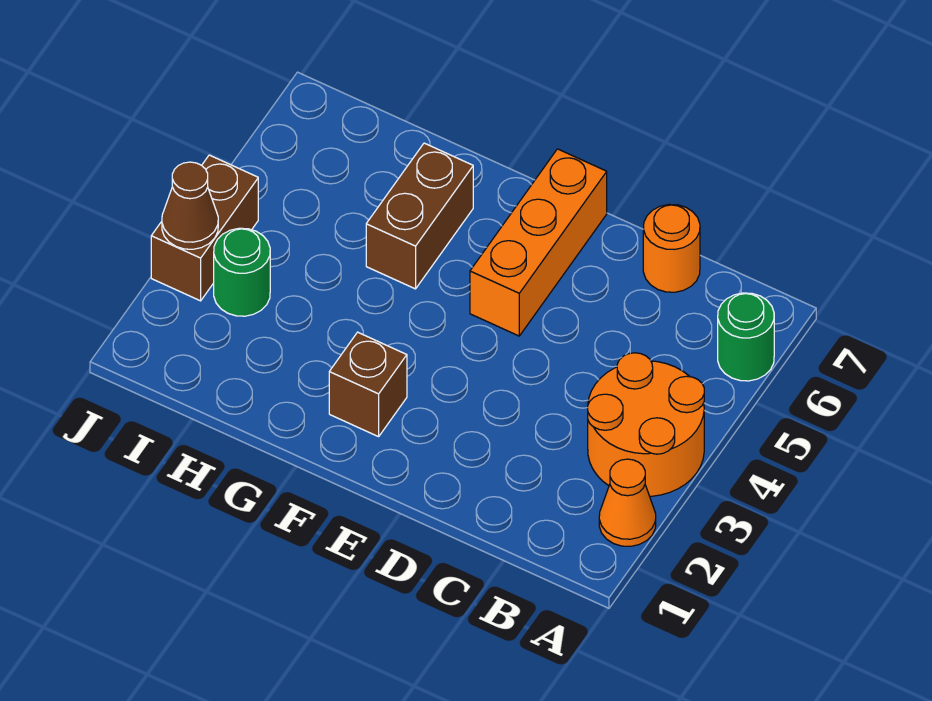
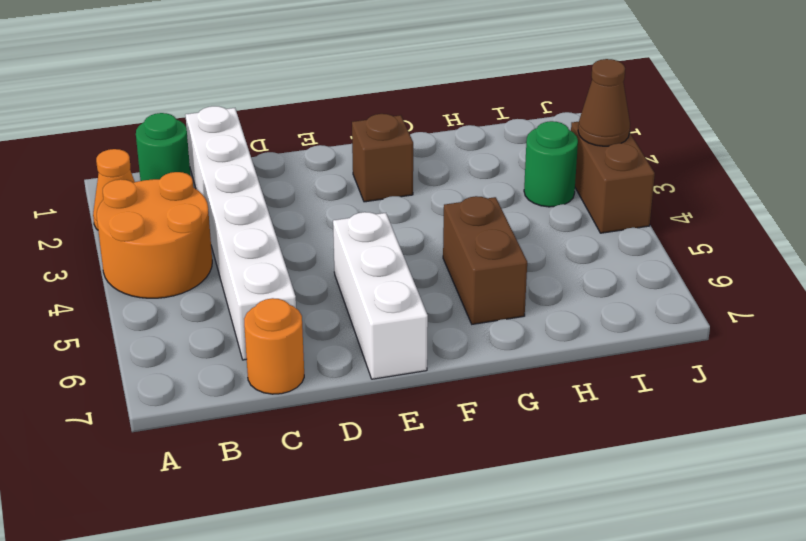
green round brick A6 level 1 -> green round brick B1 level 1
none -> white brick C1:C6 level 1
orange brick E5:E7 level 1 -> white brick E5:E7 level 1

